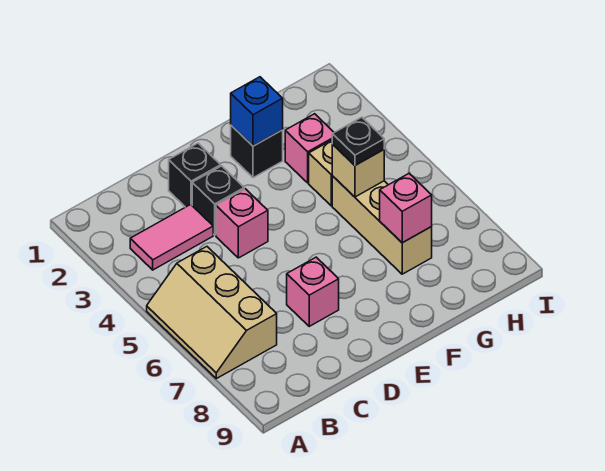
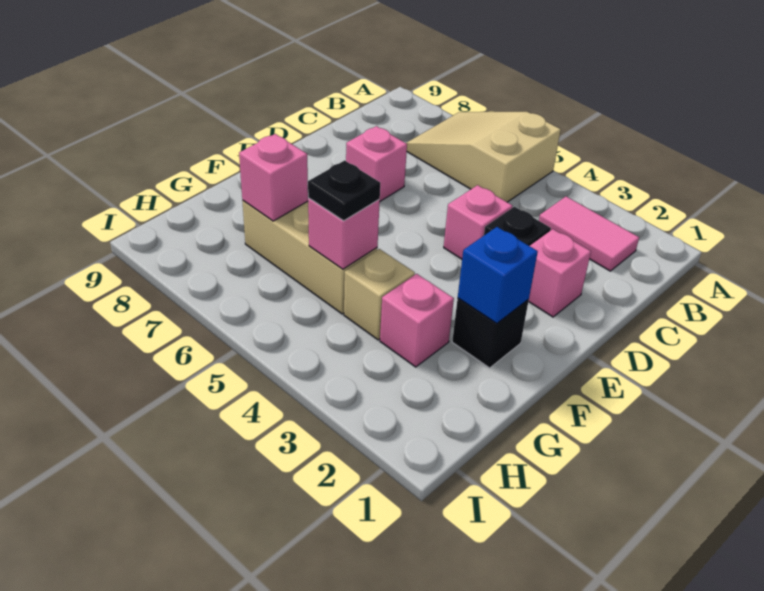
tan slope A5:B7 level 1 top B -> tan slope A5:B7 level 1 top 5
pink tile B3:C3 level 1 -> pink tile B2:B3 level 1
black brick D2 level 1 -> pink brick D2 level 1
tan brick G5 level 2 -> pink brick G5 level 2

